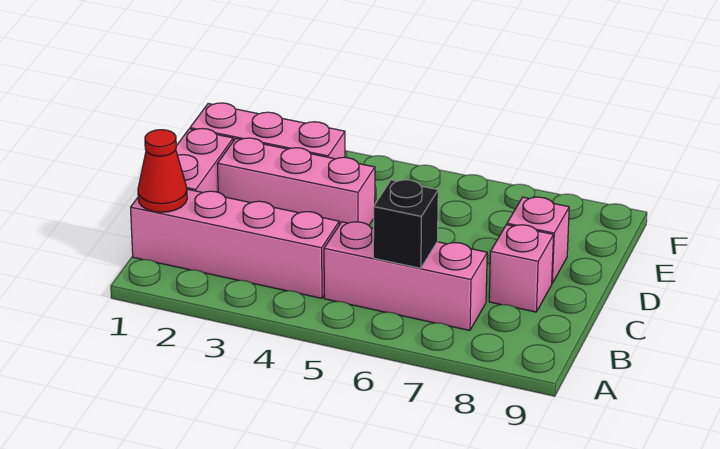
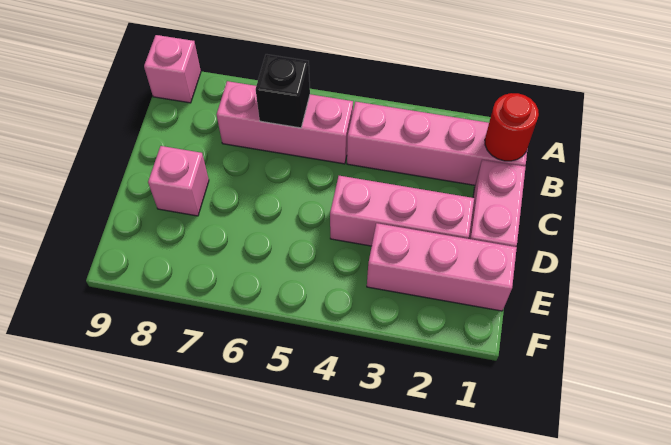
red cone B1 level 2 -> red round brick B1 level 2
pink brick C8 level 1 -> pink brick A9 level 1

